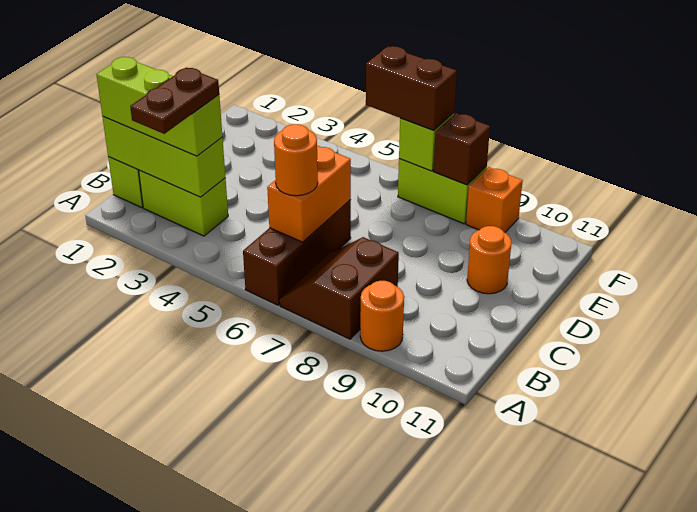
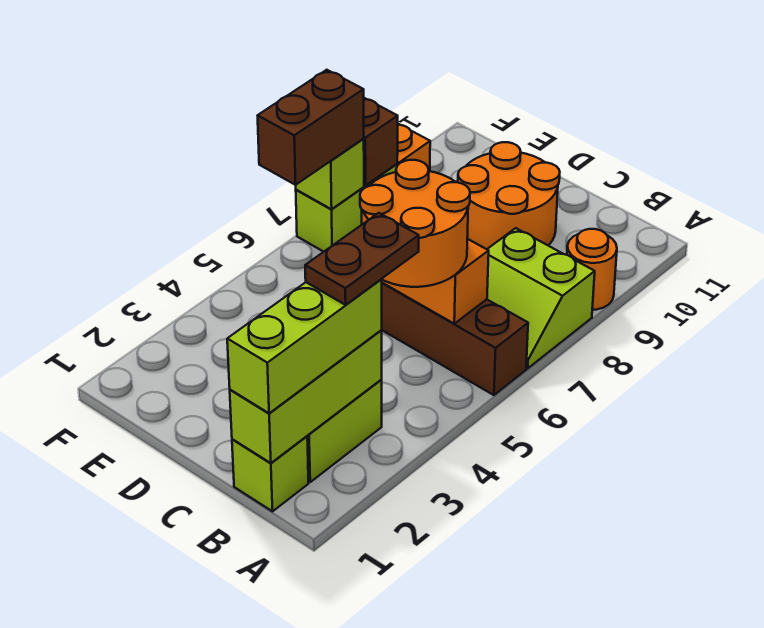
brown plate A3:B3 level 4 -> brown plate B3:B4 level 4
brown slope A7:B8 level 1 top 8 -> lime slope A7:B8 level 1 top 8
orange round brick B6 level 3 -> orange round brick B5:C6 level 3
orange round brick D10 level 1 -> orange round brick C9:D10 level 1

